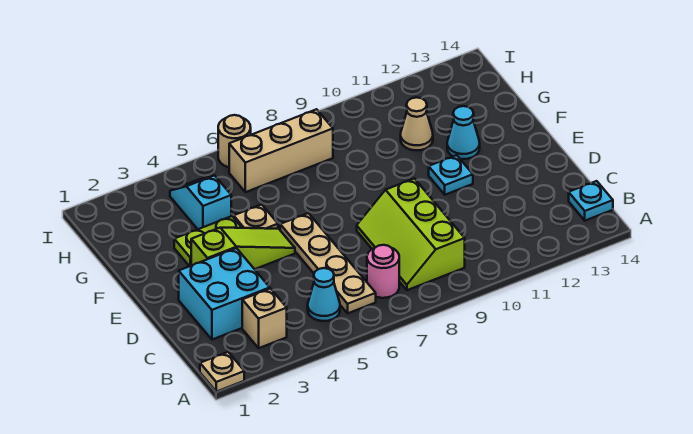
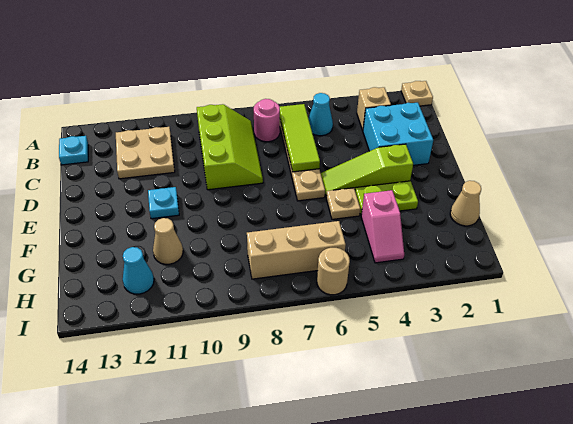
none -> lime tile B6:D6 level 2
none -> tan plate B11:C12 level 1
cyan cone F12 level 1 -> cyan cone H12 level 1
none -> tan cone G1 level 1
cyan slope G4:H4 level 1 top G -> pink slope G4:H4 level 1 top G

